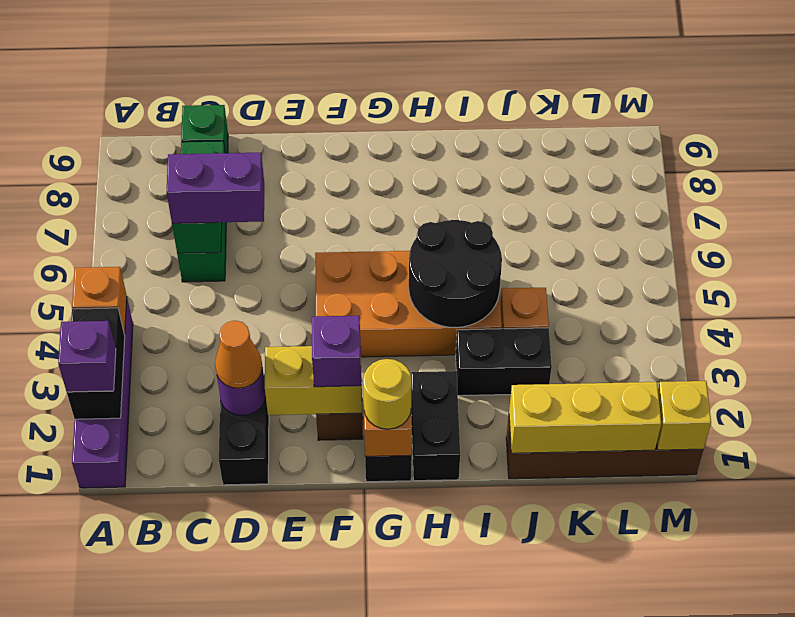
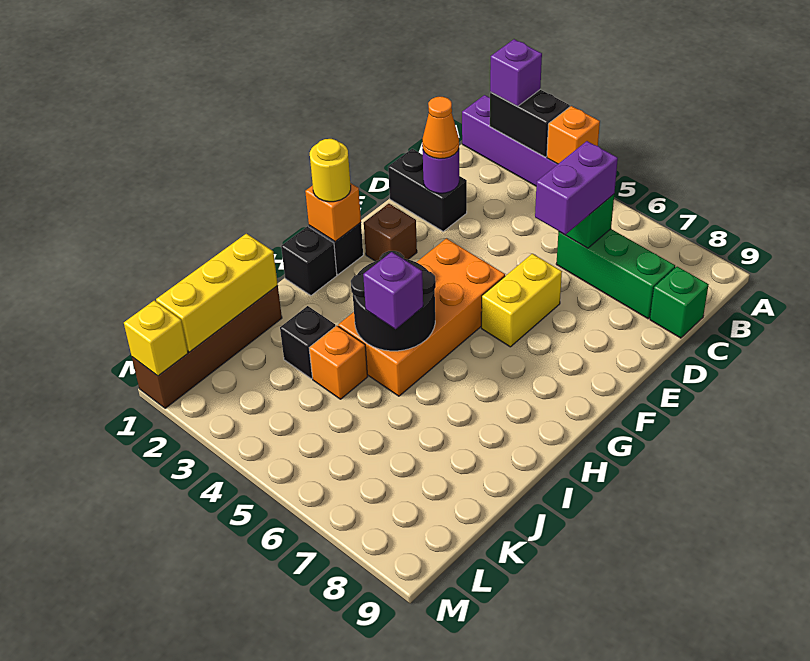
yellow brick E2:F2 level 2 -> yellow brick E6:F6 level 1
purple brick F2 level 3 -> purple brick I5 level 3
black brick H1:H2 level 1 -> black brick H1 level 1
black brick I3:J3 level 1 -> black brick J3 level 1

